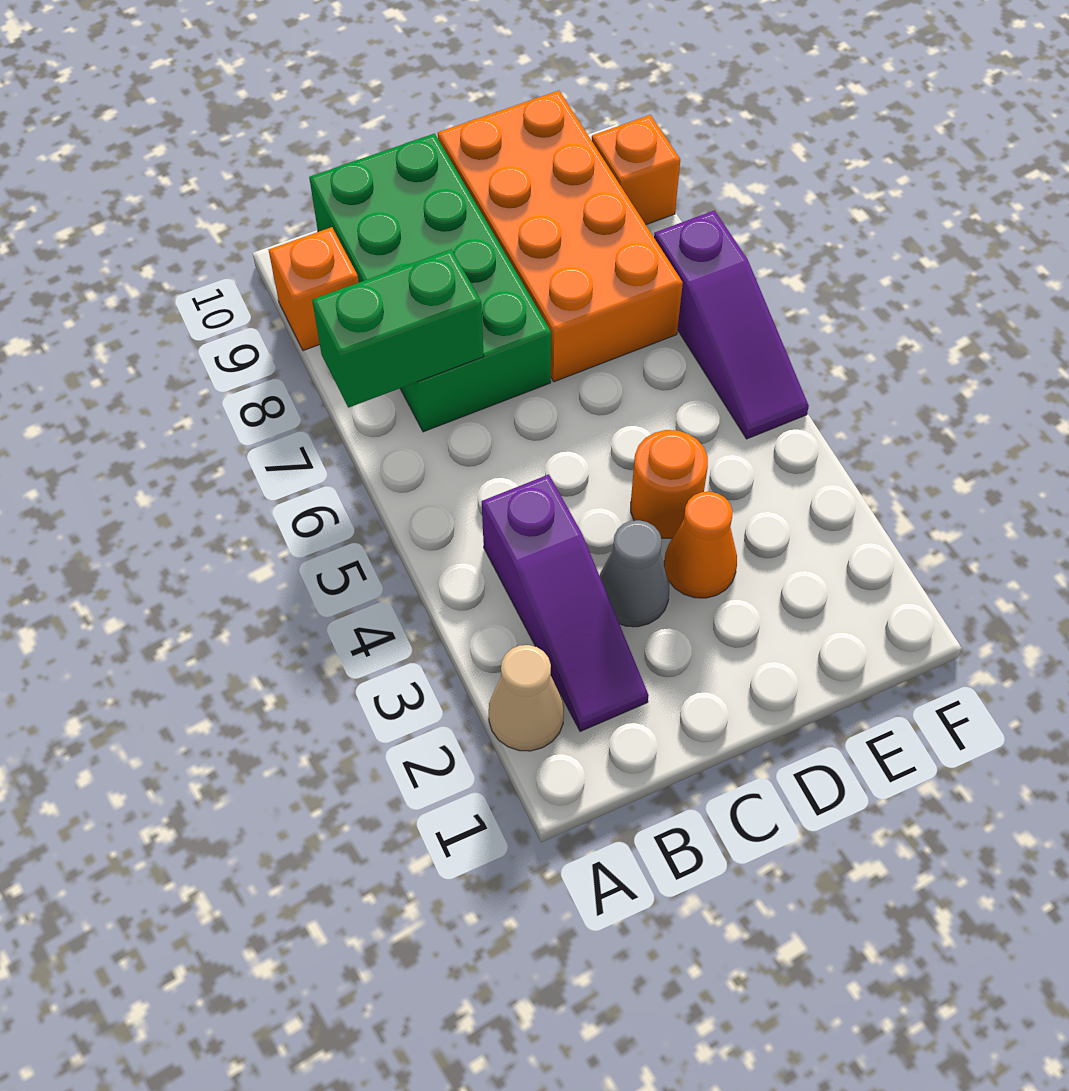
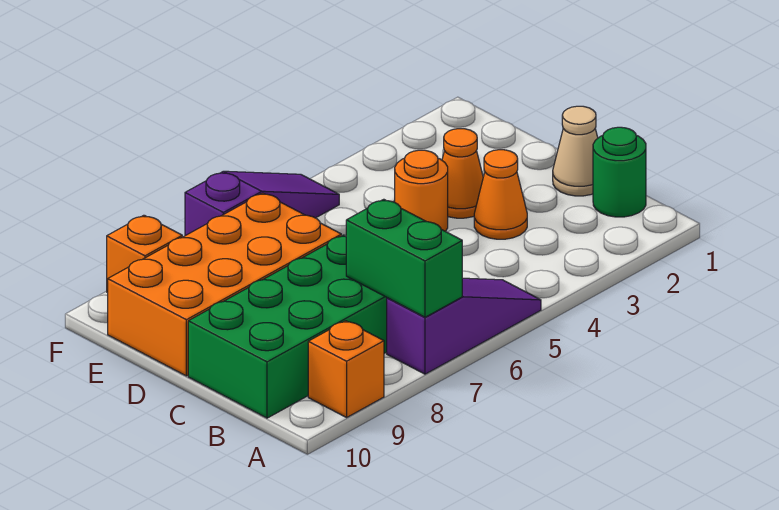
tan cone A2 level 1 -> tan cone C1 level 1
none -> green round brick B1 level 1
purple slope B2:B4 level 1 top 4 -> purple slope A5:A7 level 1 top 7
grey cone C3 level 1 -> orange cone C3 level 1

